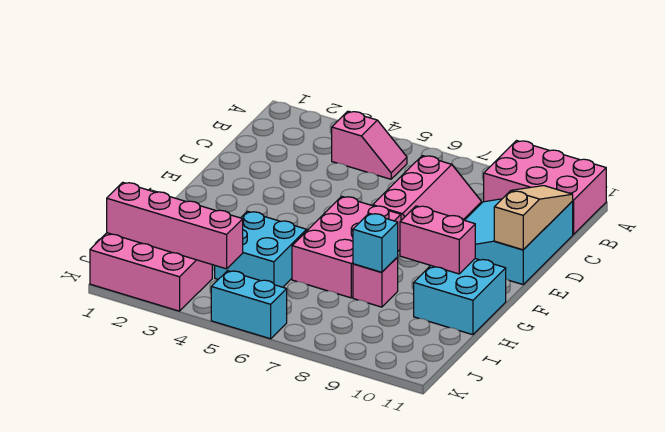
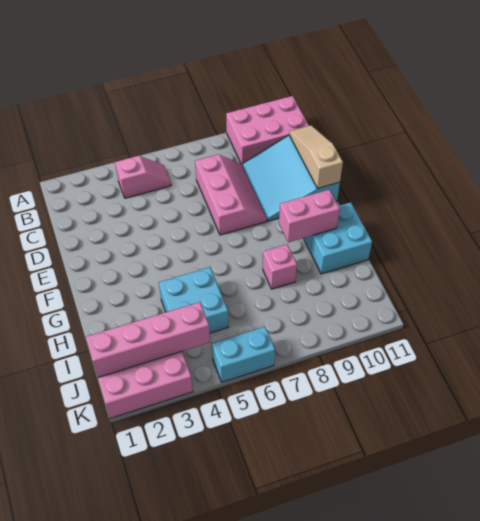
pink brick F6:H7 level 1 -> none
cyan brick H8 level 2 -> none

